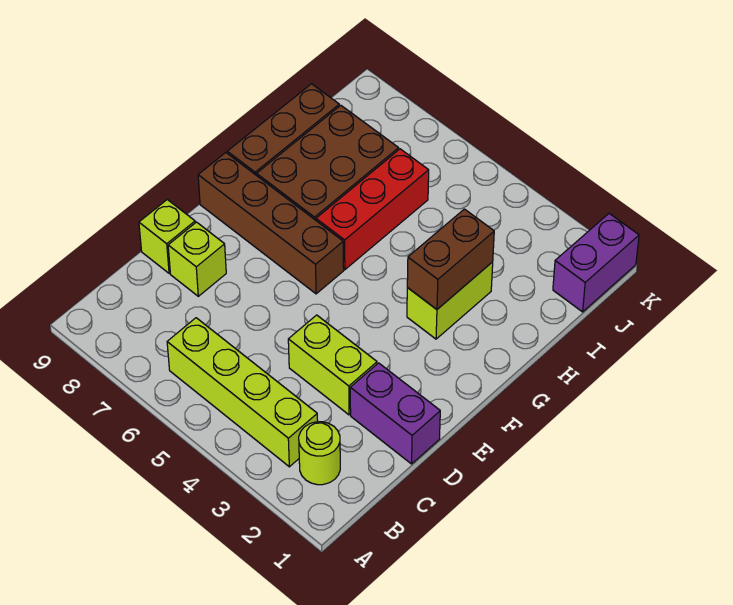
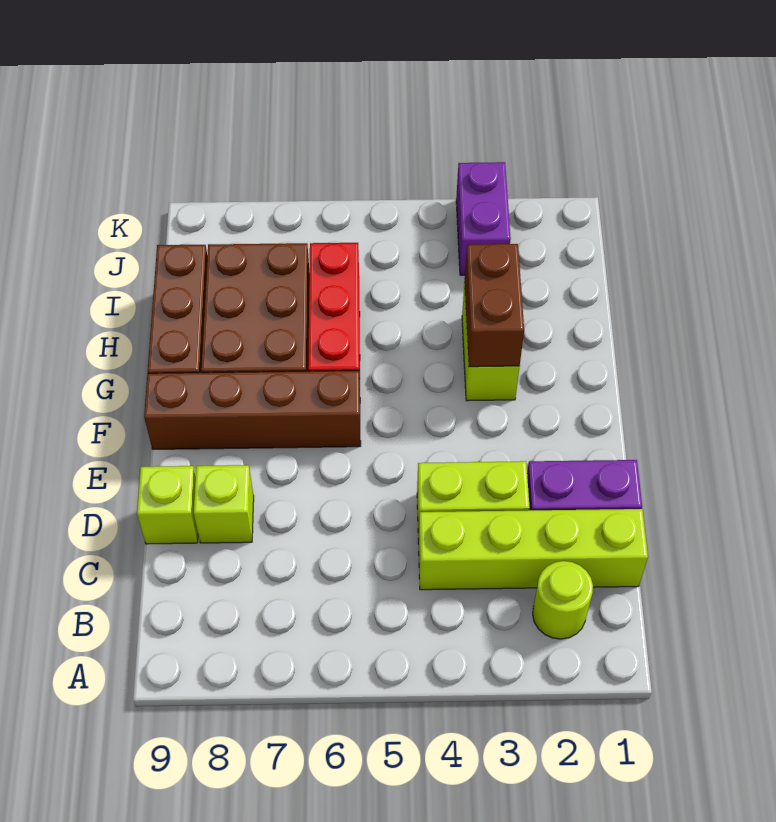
lime brick B3:B6 level 1 -> lime brick C1:C4 level 1
purple brick J1:K1 level 1 -> purple brick J3:K3 level 1

